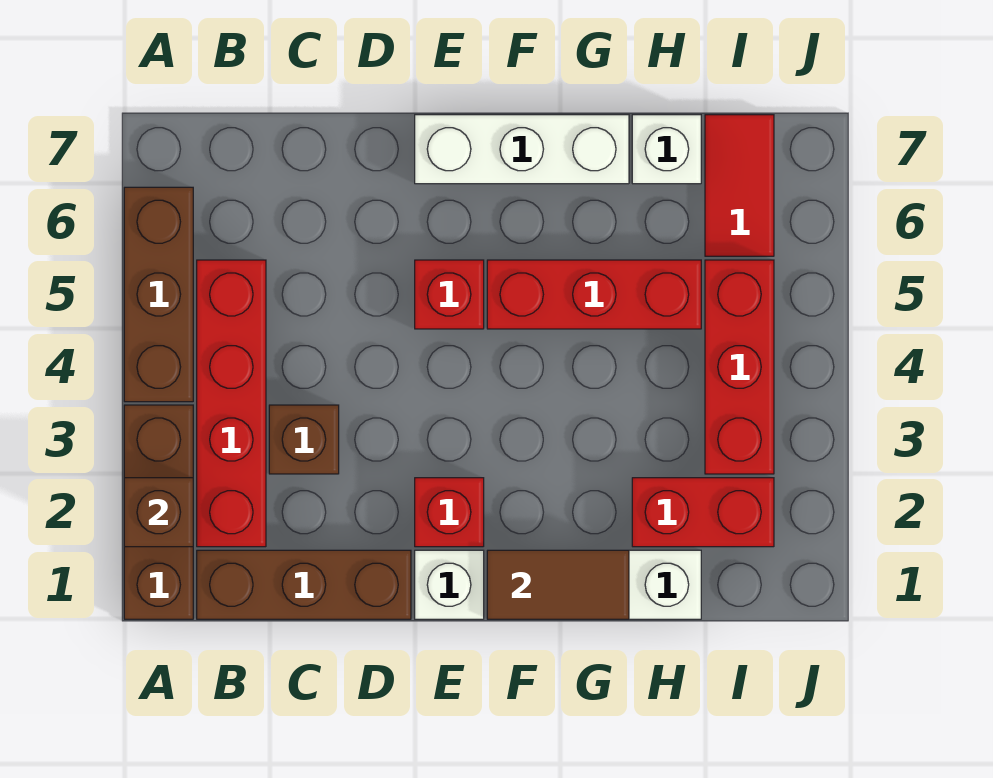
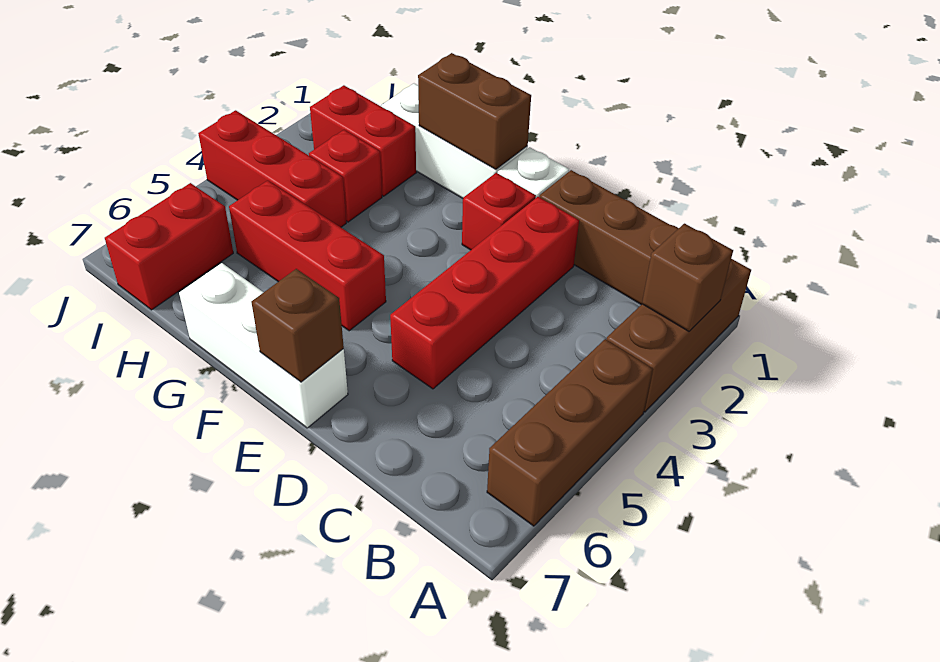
red brick B2:B5 level 1 -> red brick D2:D5 level 1
brown brick C3 level 1 -> brown brick E7 level 2
red brick E5 level 1 -> red brick H3 level 1
brown tile F1:G1 level 2 -> brown brick F1:G1 level 2
white brick H7 level 1 -> none
red brick I3:I5 level 1 -> red brick H4:J4 level 1
red tile I6:I7 level 1 -> red brick I6:I7 level 1

